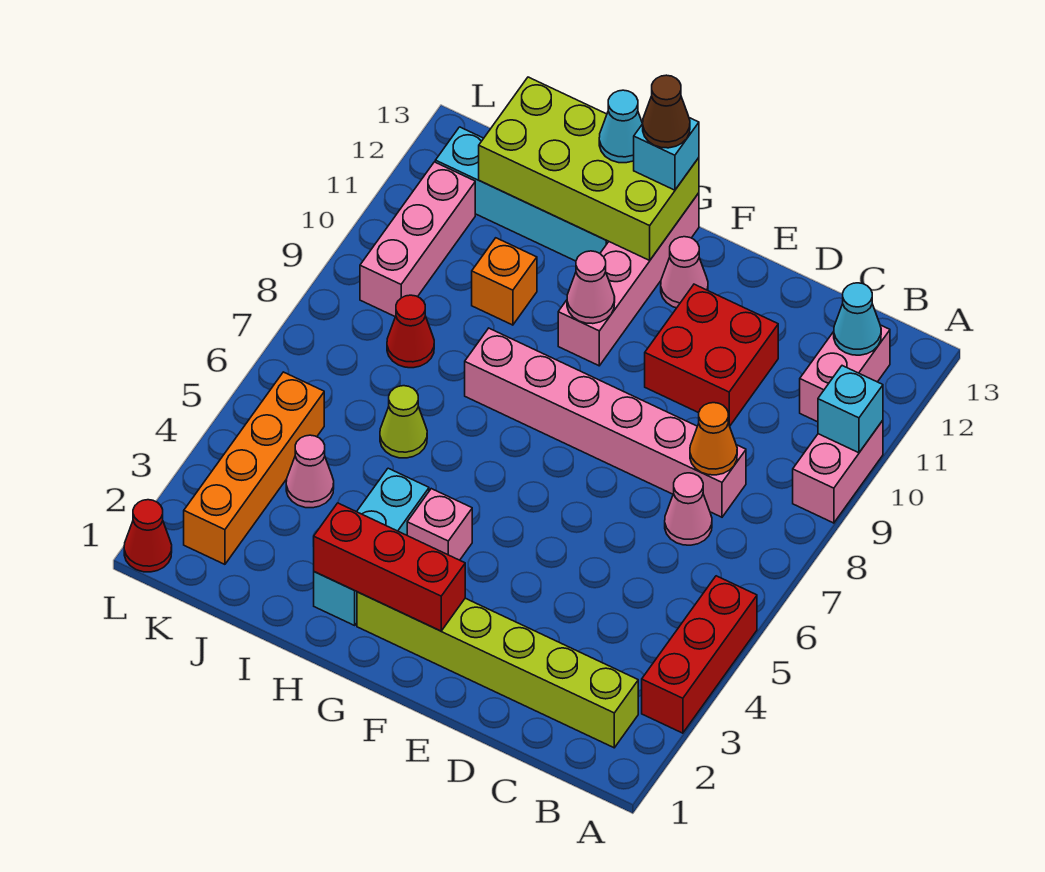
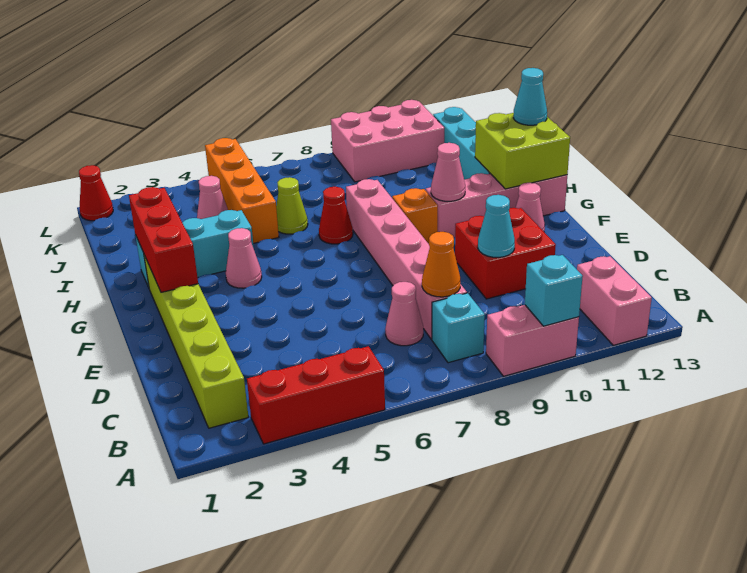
pink brick B11:B12 level 1 -> pink brick A12:B12 level 1
cyan cone B12 level 2 -> cyan cone D10 level 2
pink brick G4 level 1 -> pink cone G4 level 1
lime brick G12:J13 level 2 -> lime brick G12:H13 level 2
cyan brick G13 level 3 -> cyan brick B8 level 1
brown cone G13 level 4 -> none
orange brick I10 level 1 -> orange brick G9 level 1
red cone J8 level 1 -> red cone H7 level 1
orange brick K2:K5 level 1 -> orange brick I5:L5 level 1
pink brick K9:K11 level 1 -> pink brick K9:L11 level 1

